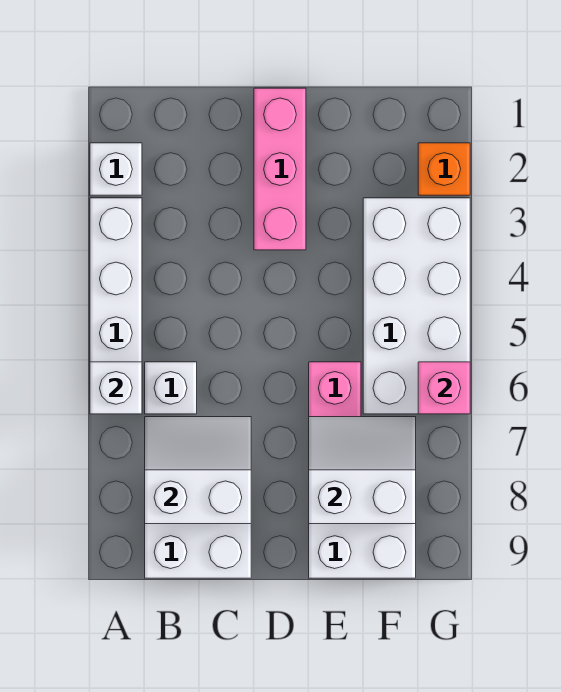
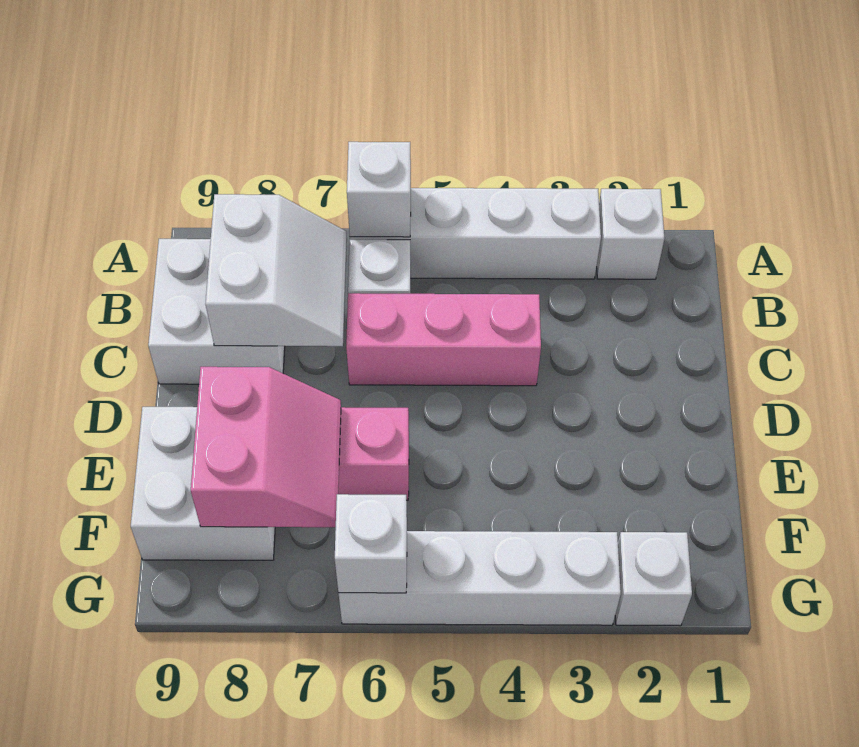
pink brick D1:D3 level 1 -> pink brick C4:C6 level 1
white slope E7:F8 level 2 top 8 -> pink slope E7:F8 level 2 top 8
white brick F3:G6 level 1 -> white brick G3:G6 level 1
orange brick G2 level 1 -> white brick G2 level 1
pink brick G6 level 2 -> white brick G6 level 2

